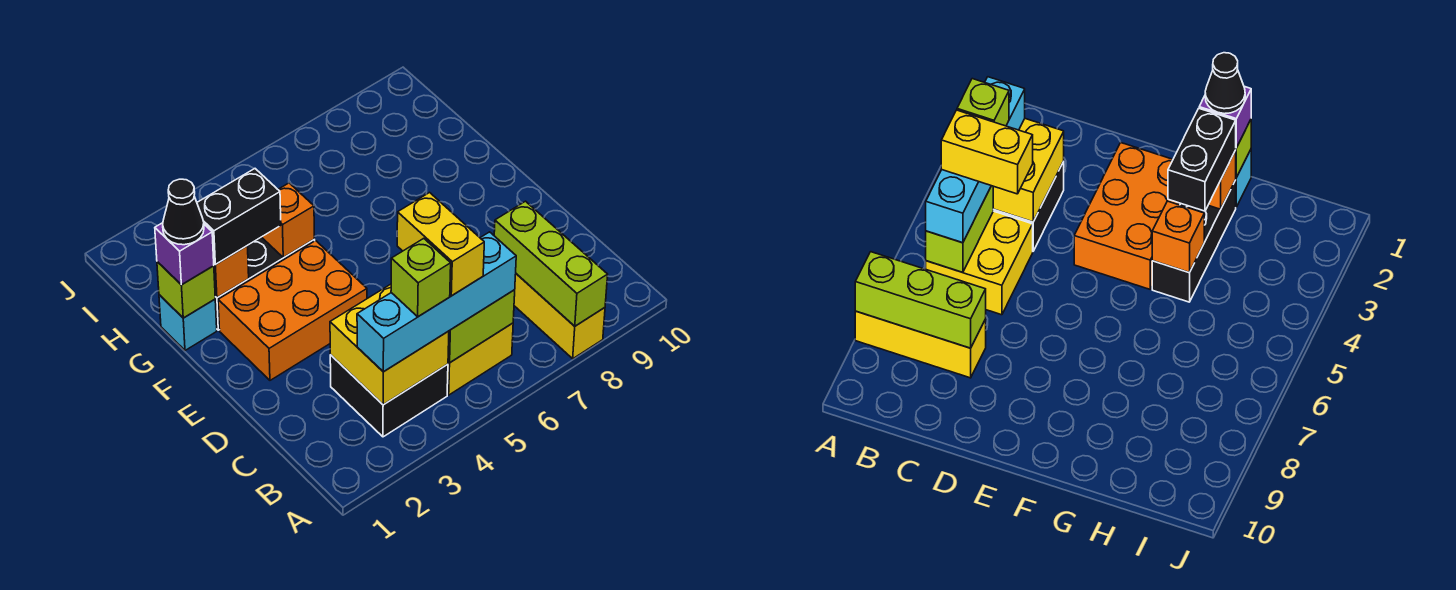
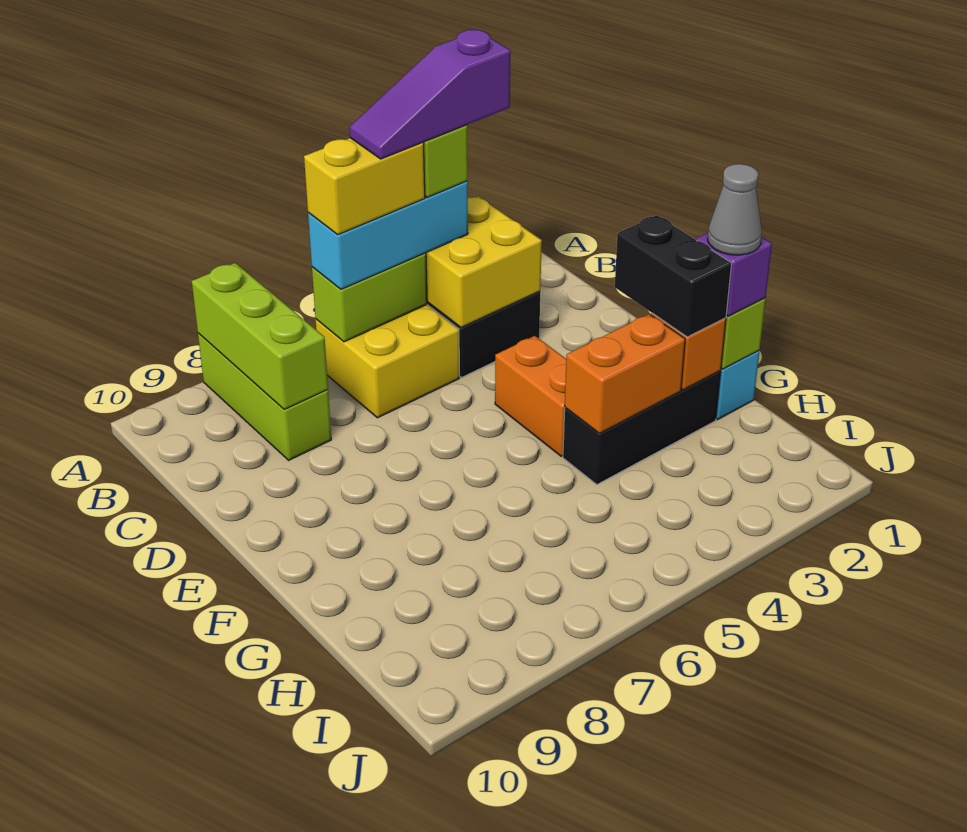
yellow brick A8:C8 level 1 -> lime brick A8:C8 level 1
cyan brick B3:B6 level 3 -> cyan brick B4:B6 level 3
none -> purple slope B3:B5 level 5 top 3
yellow brick B5:C5 level 4 -> yellow brick B5:B6 level 4
orange brick E2:F4 level 1 -> orange brick E4:F4 level 1
black cone G1 level 4 -> grey cone G1 level 4
black brick G2:G3 level 3 -> black brick F2:G2 level 3
orange brick G4 level 2 -> orange brick G3:G4 level 2

